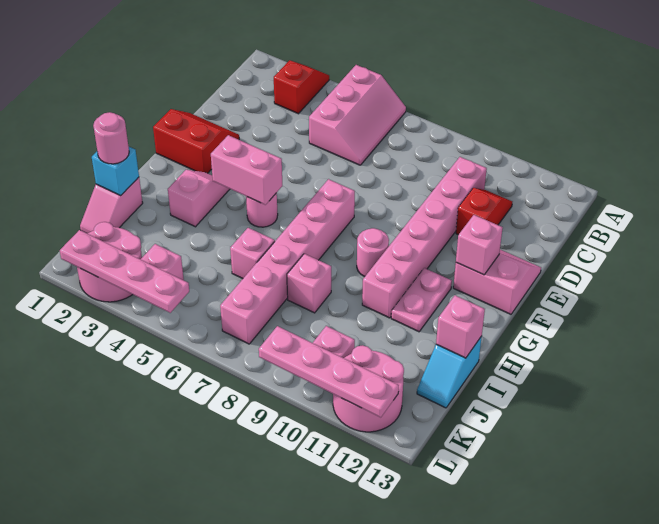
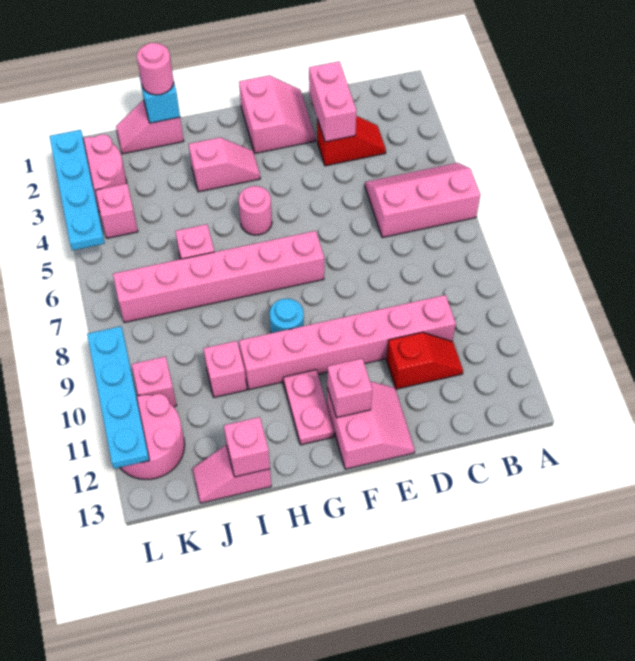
red slope A3:B3 level 1 top B -> red slope C3:D3 level 1 top D
pink slope A5:C6 level 1 top 5 -> pink slope A5:C6 level 1 top 6
red slope E1:F2 level 1 top F -> pink slope E1:F2 level 1 top F
pink brick G4:G5 level 2 -> pink brick D2:D3 level 2
pink round brick G9 level 1 -> cyan round brick G9 level 1
pink plate G11:H11 level 1 -> pink plate G11:G12 level 1
pink brick I8 level 1 -> pink brick I10 level 1
cyan slope I13:J13 level 1 top I -> pink slope I13:J13 level 1 top I
pink plate L2:L5 level 2 -> cyan plate L2:L5 level 2
pink plate L9:L12 level 2 -> cyan plate L9:L12 level 2

